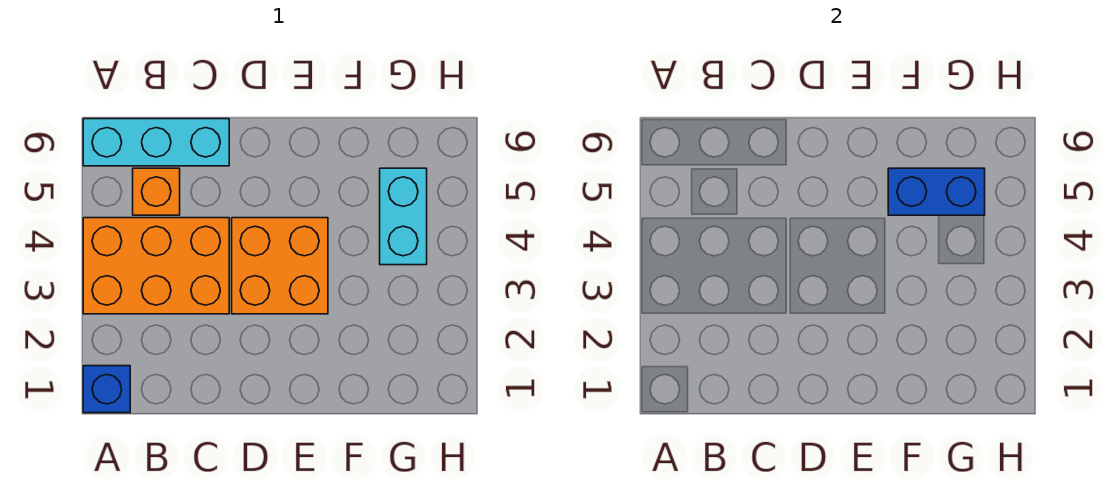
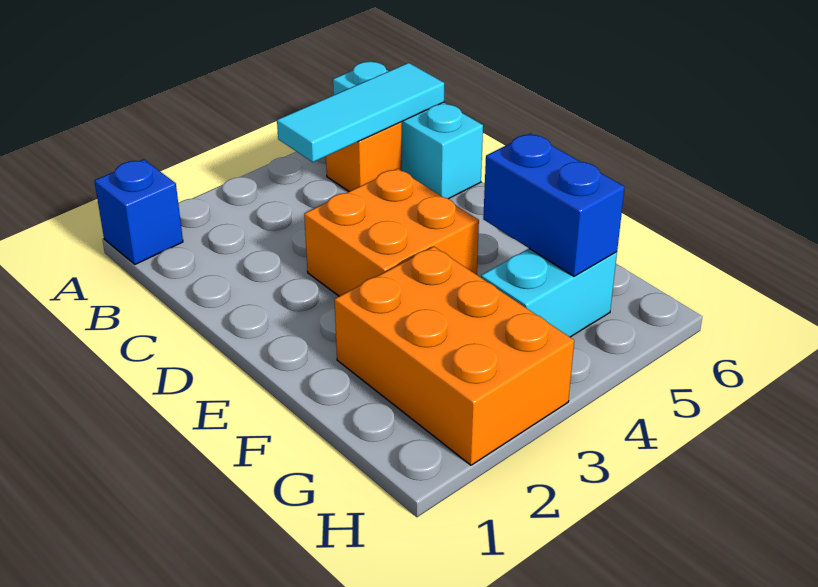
orange brick A3:C4 level 1 -> orange brick F2:H3 level 1
none -> cyan tile B4:B6 level 2

